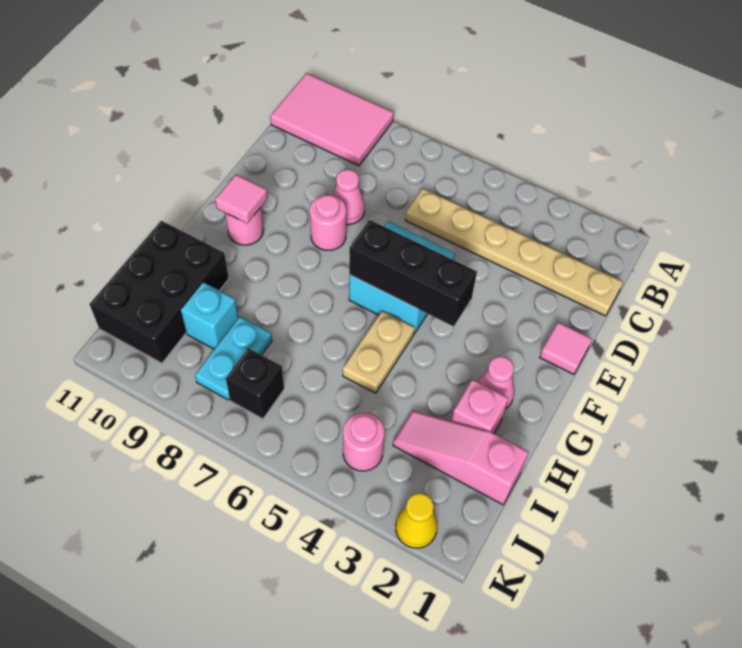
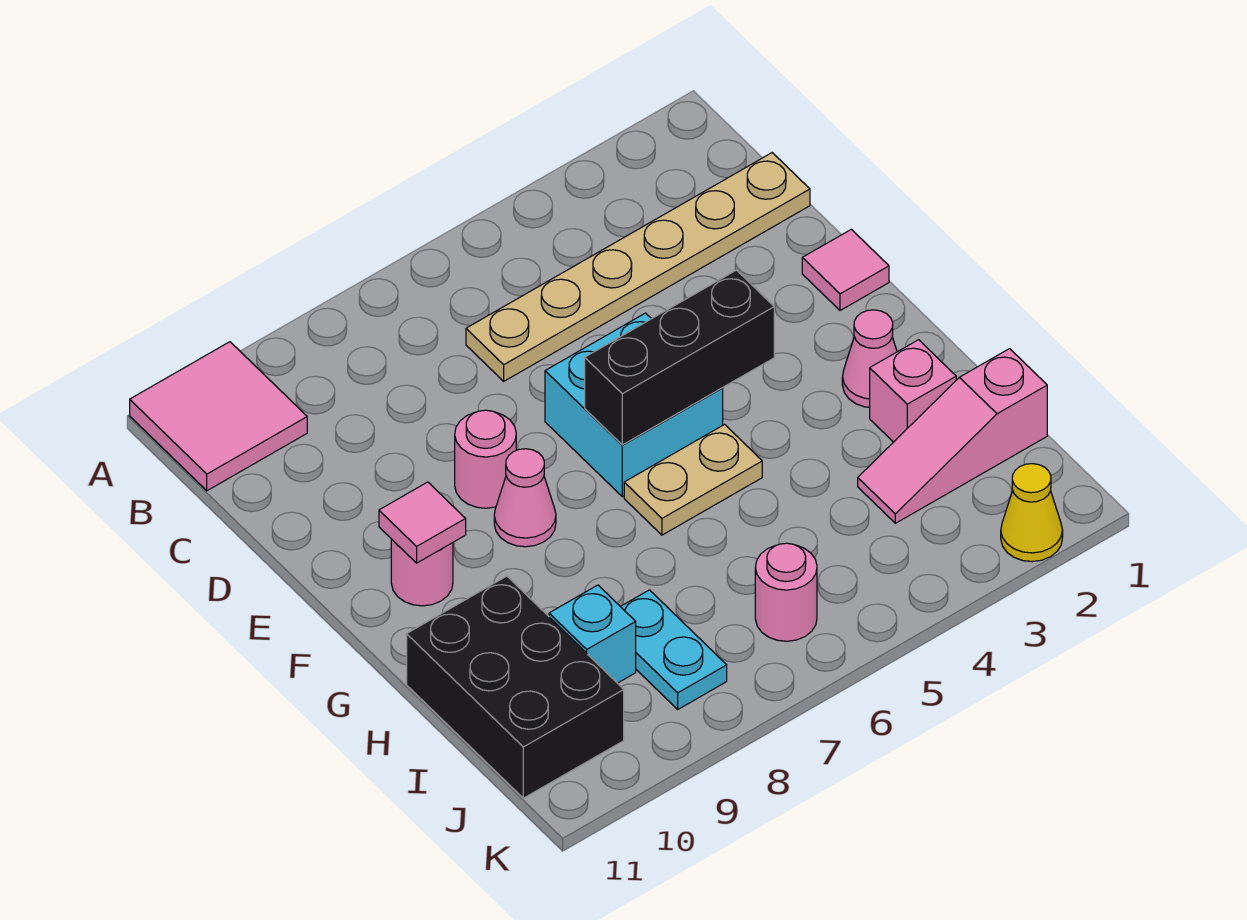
pink tile A9:B11 level 1 -> pink tile A10:B11 level 1
pink cone D8 level 1 -> pink cone F8 level 1
tan plate G5:H5 level 1 -> tan plate G5:G6 level 1
pink round brick J4 level 1 -> pink round brick J6 level 1
black brick J7 level 1 -> none

